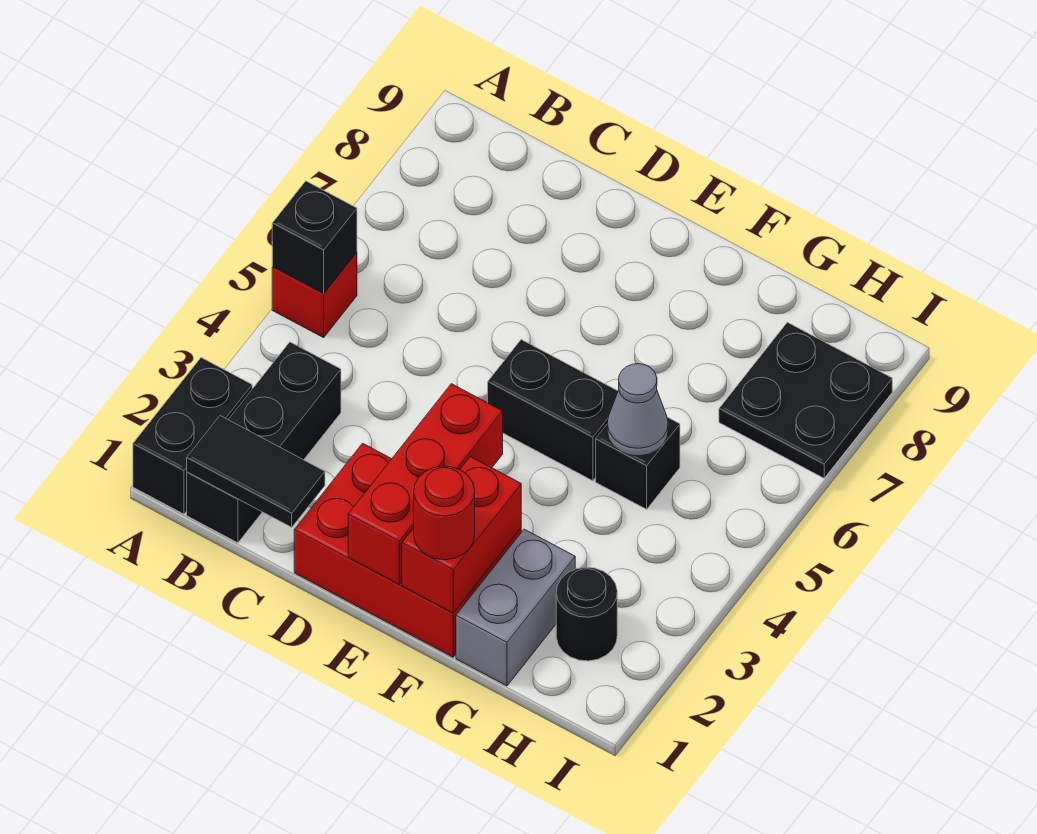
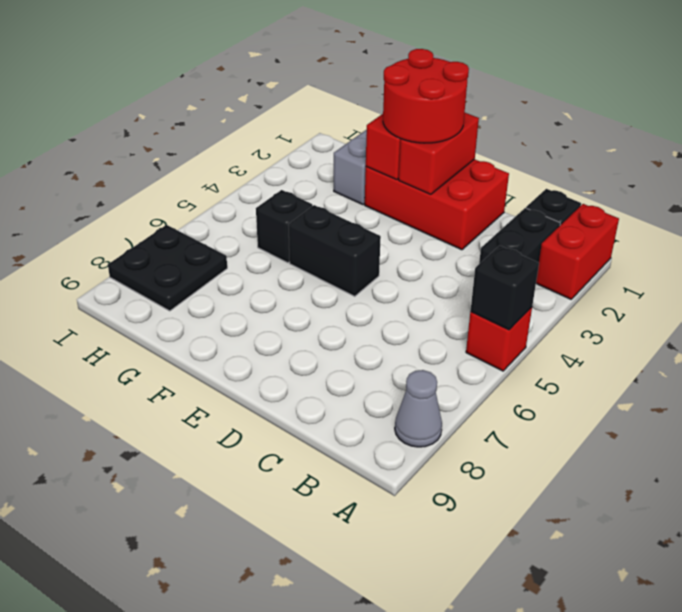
black brick A1:A2 level 1 -> red brick A1:A2 level 1
black tile B1:C1 level 2 -> none
red brick E1:E3 level 2 -> red brick E1:E2 level 2
red round brick F1 level 3 -> red round brick E1:F2 level 3
grey cone G5 level 2 -> grey cone A8 level 1
black round brick H2 level 1 -> none

